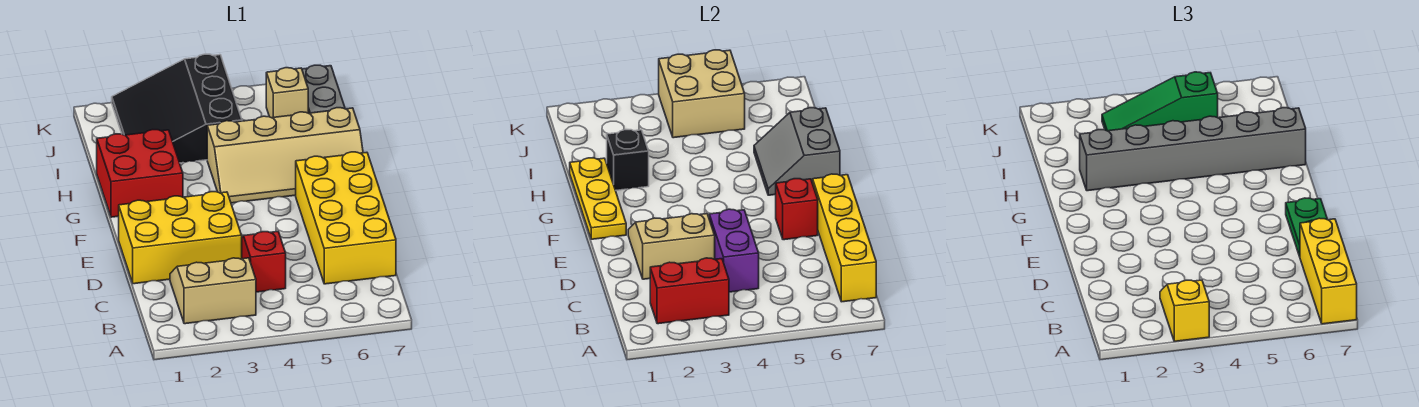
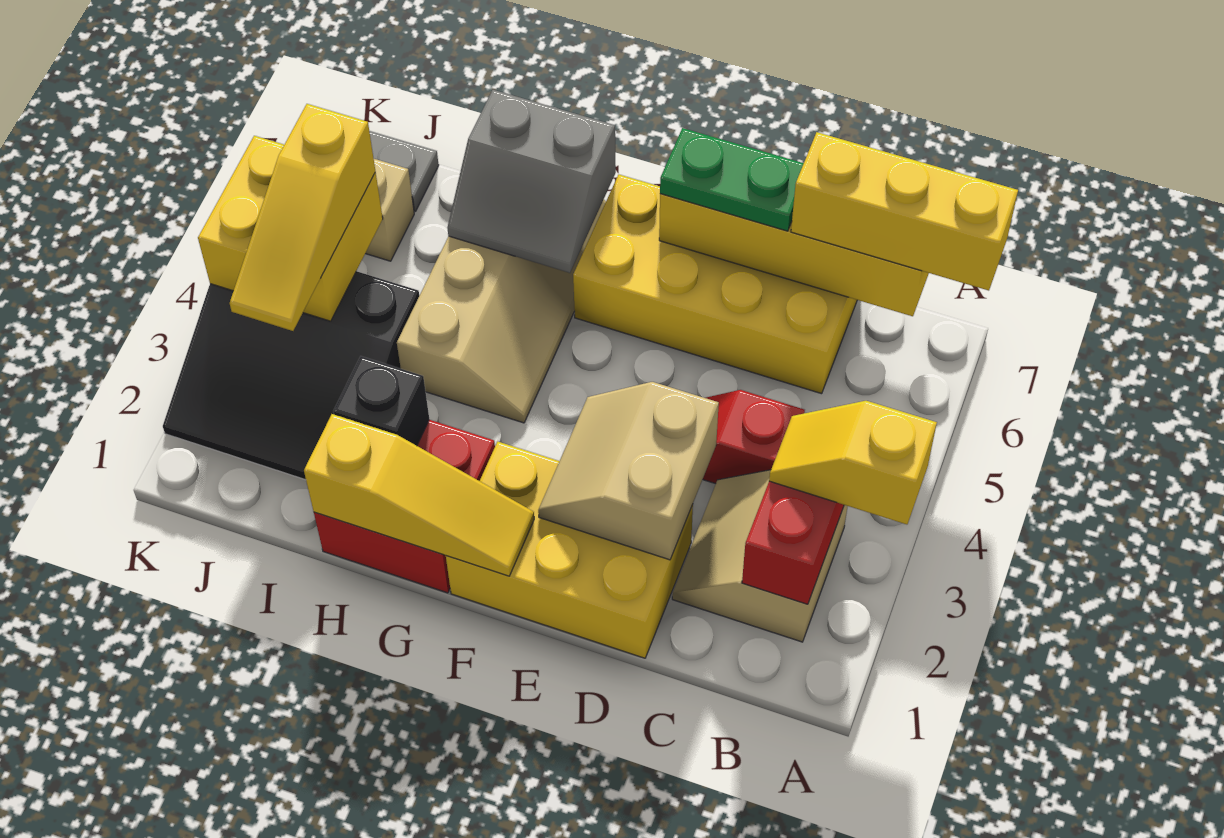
purple brick C4:D4 level 2 -> none
yellow brick D1:E3 level 1 -> yellow brick D1:F2 level 1
red brick E6 level 2 -> none
yellow plate F1:H1 level 2 -> yellow slope F1:H1 level 2 top H
grey brick H2:H7 level 3 -> none
green slope J3:J5 level 3 top 5 -> yellow slope J3:J5 level 3 top 5
tan brick J4:K5 level 2 -> yellow brick J4:K5 level 2

